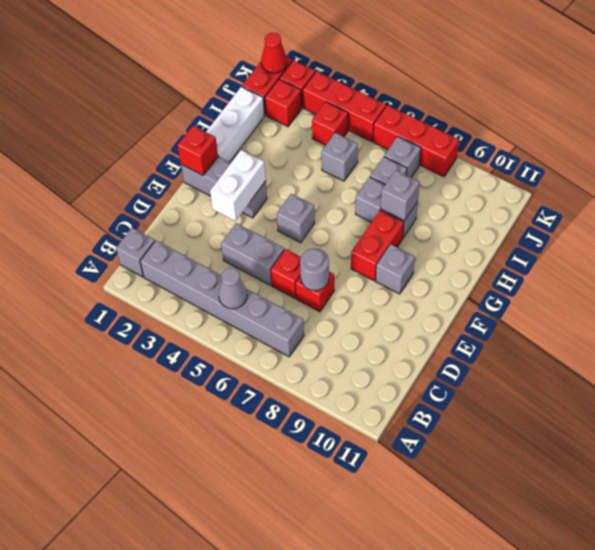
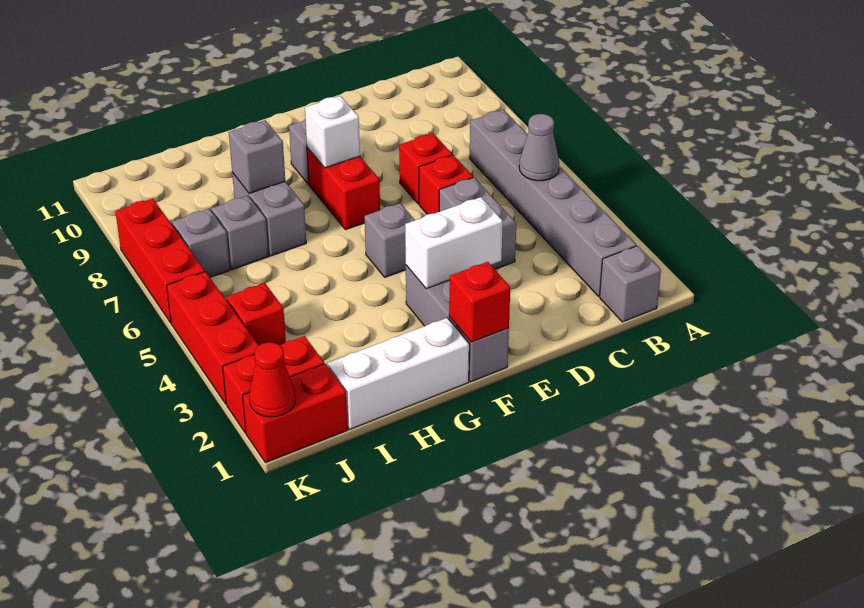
grey round brick D7 level 2 -> none
red brick F8:G8 level 1 -> red brick F7:F8 level 1
none -> white brick F8 level 2
grey brick I5 level 1 -> none

